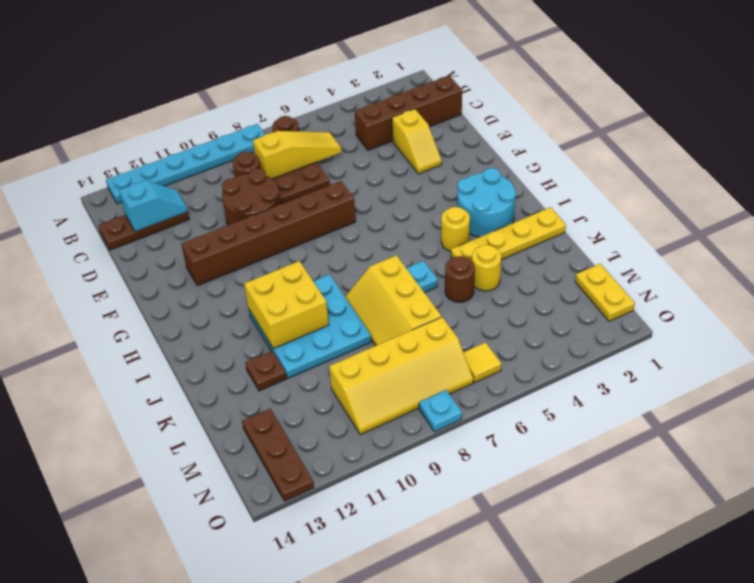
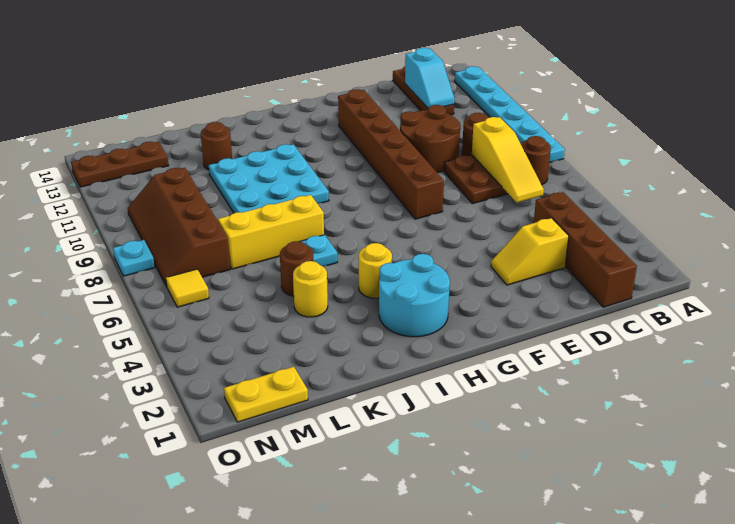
yellow brick I10:J11 level 2 -> none
yellow plate J1:J4 level 1 -> none
brown plate K12 level 1 -> brown round brick K12 level 1
yellow slope M7:N10 level 1 top M -> brown slope M7:N10 level 1 top M

